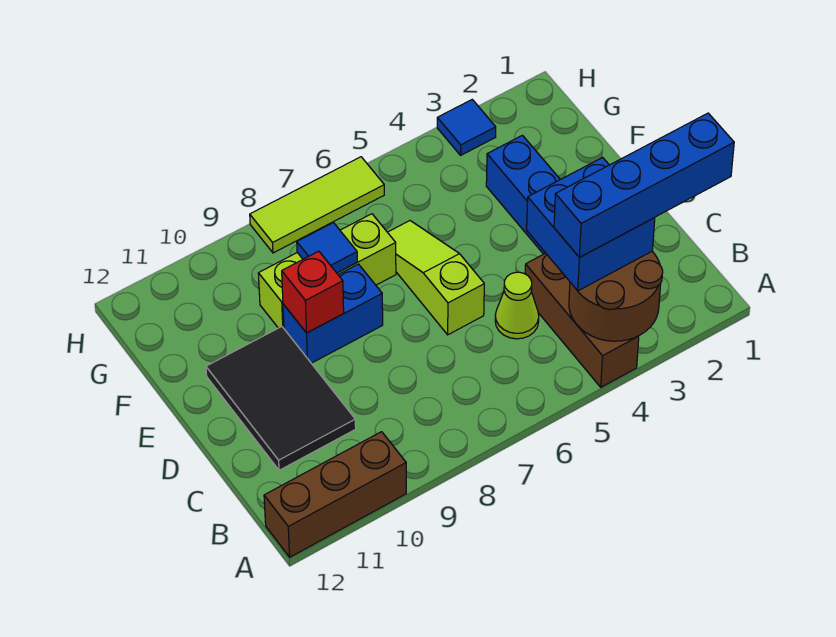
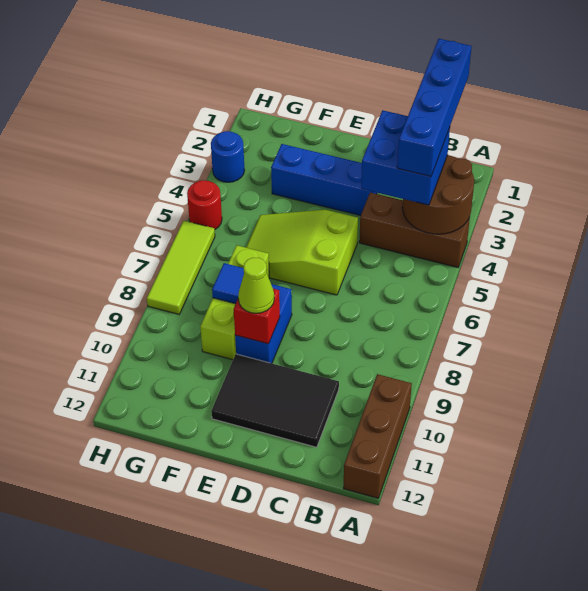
lime cone C5 level 1 -> lime cone E9 level 3
lime slope D6:F6 level 1 top D -> lime slope D5:F6 level 1 top D
blue tile H3 level 1 -> blue round brick H3 level 1
none -> red round brick H5 level 1

